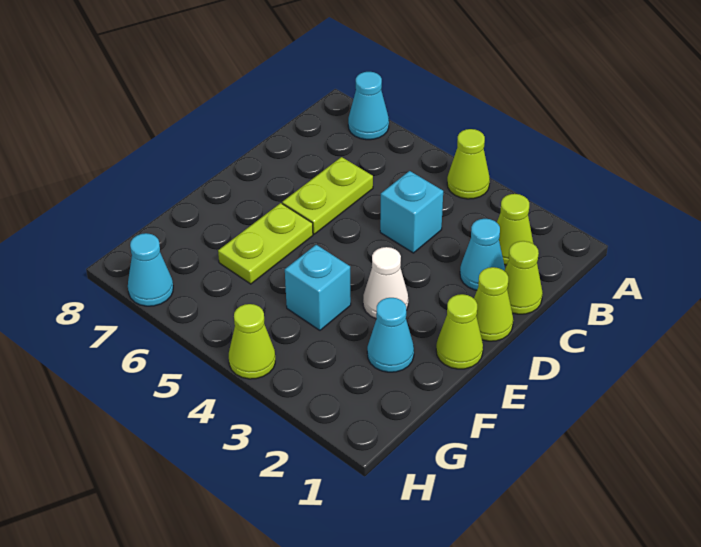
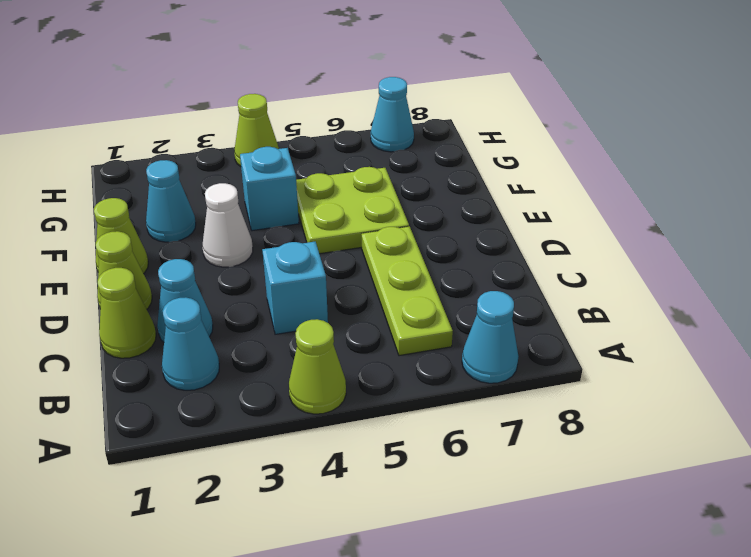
lime cone B2 level 1 -> cyan cone B2 level 1
lime plate C6:D6 level 1 -> lime plate B6:D6 level 1
lime plate E6:F6 level 1 -> lime plate E5:F6 level 1

